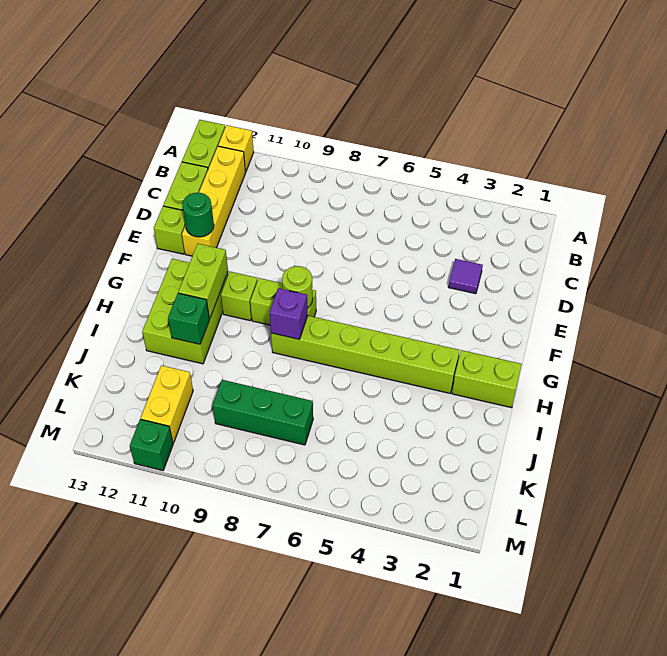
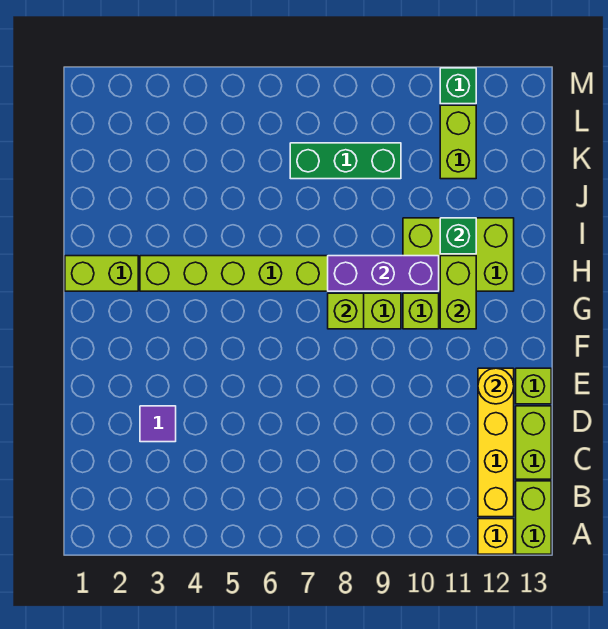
green round brick E12 level 2 -> yellow round brick E12 level 2
lime round brick G8 level 2 -> lime brick G8 level 2
lime brick G11:I12 level 1 -> lime brick H10:I12 level 1
purple brick H8 level 2 -> purple brick H8:H10 level 2
yellow brick K11:L11 level 1 -> lime brick K11:L11 level 1

